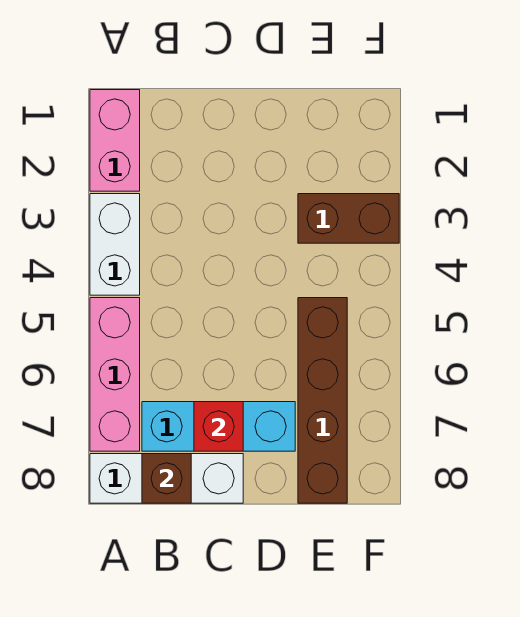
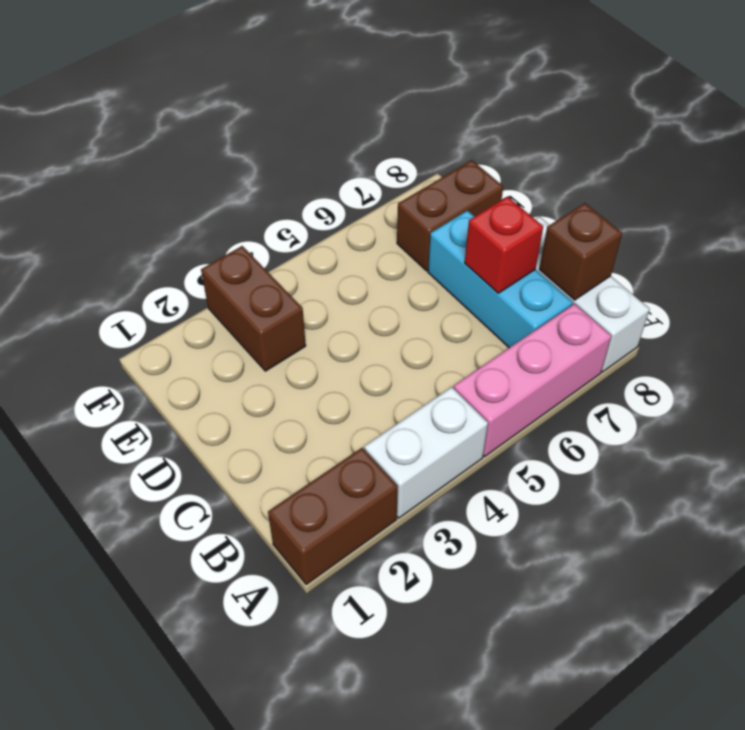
pink brick A1:A2 level 1 -> brown brick A1:A2 level 1
brown brick E5:E8 level 1 -> brown brick E7:E8 level 1

